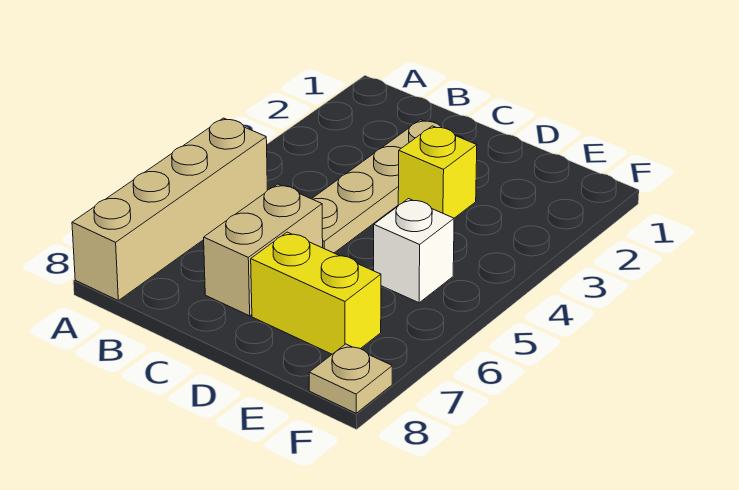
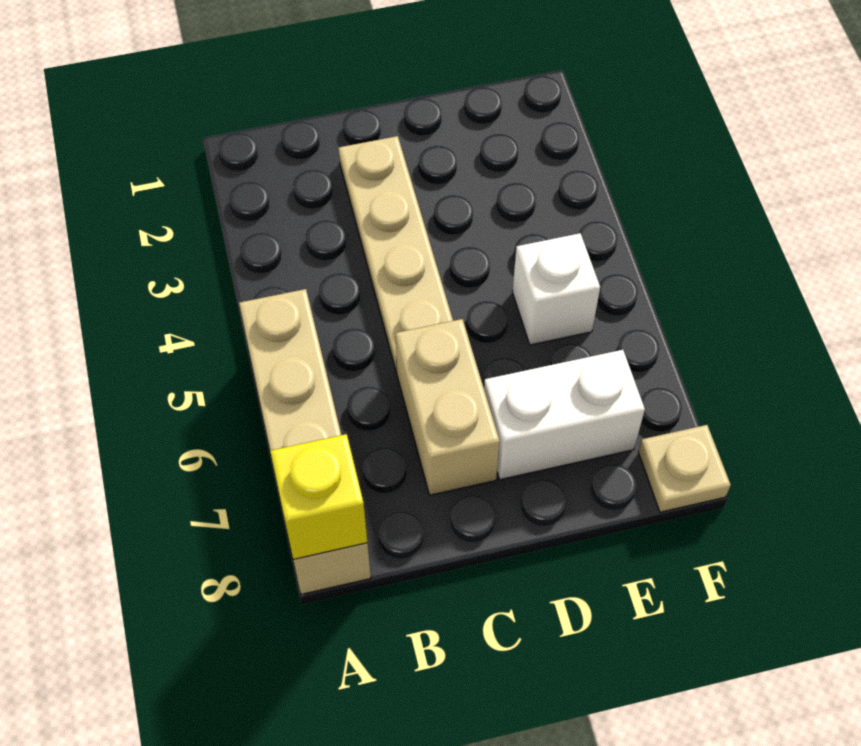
yellow brick D3 level 1 -> yellow brick A8 level 2
yellow brick D7:E7 level 1 -> white brick D7:E7 level 1

